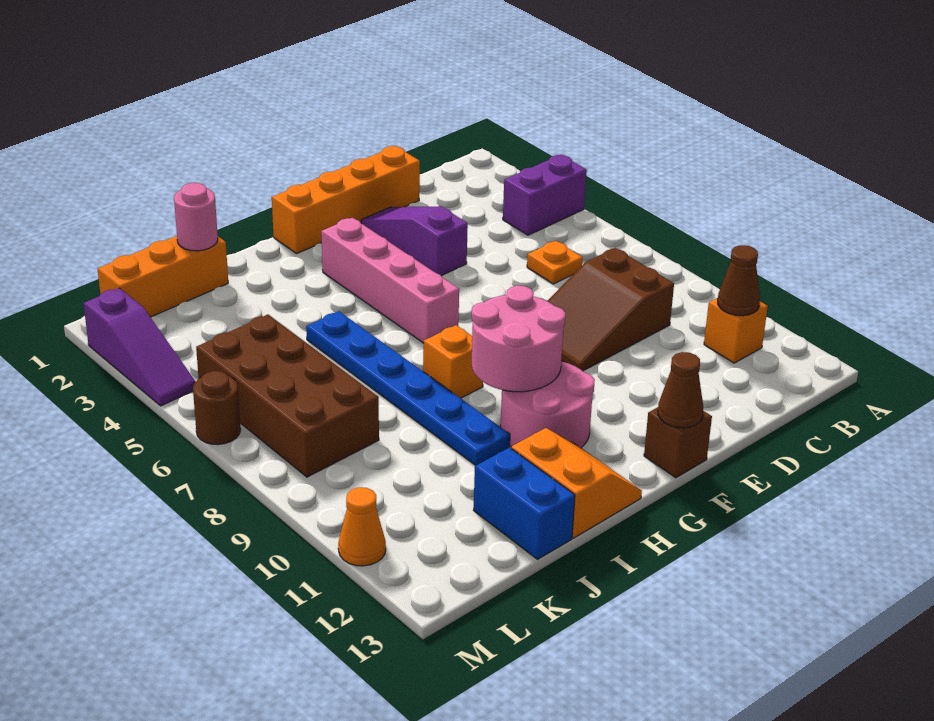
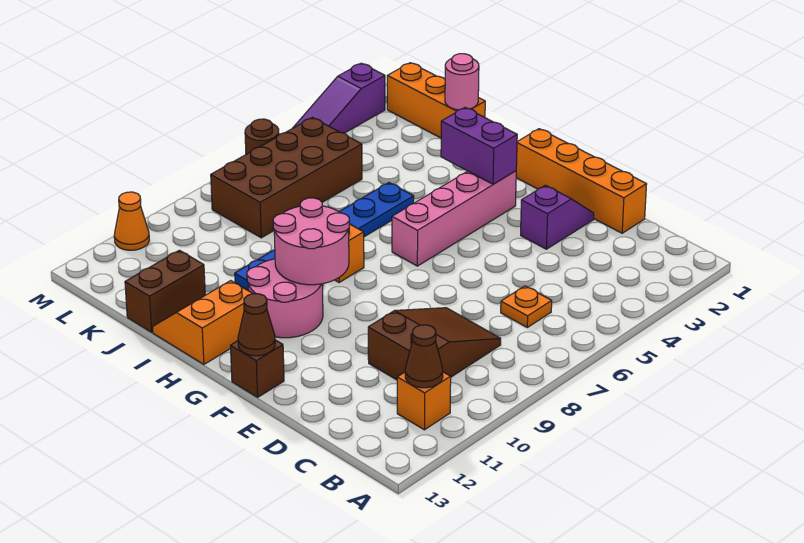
purple brick A4:B4 level 1 -> purple brick G3:H3 level 2
brown slope C8:E9 level 1 top C -> brown slope C8:D10 level 1 top 10
purple slope E2:E4 level 1 top 4 -> purple slope E2:E3 level 1 top 3
orange slope H12:I13 level 1 top I -> orange slope H12:I13 level 1 top H
blue brick J12:J13 level 1 -> brown brick J12:J13 level 1

